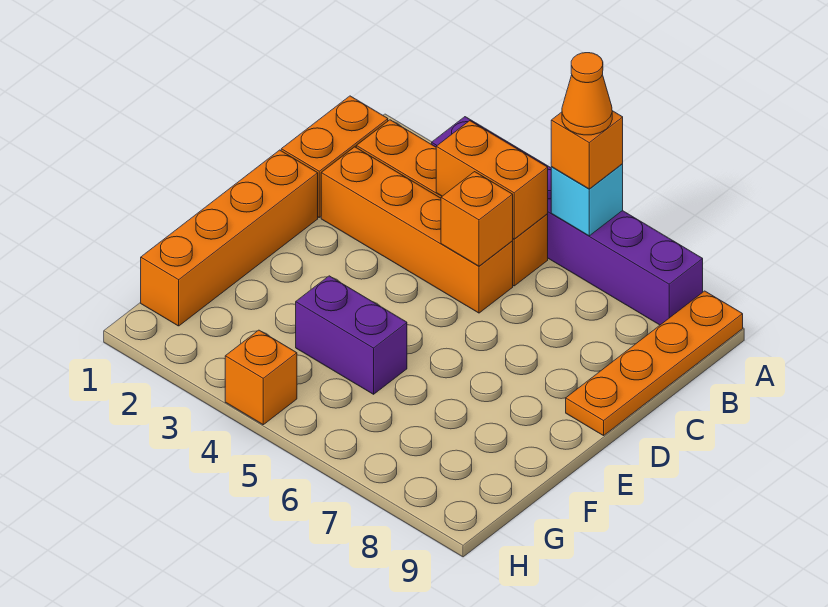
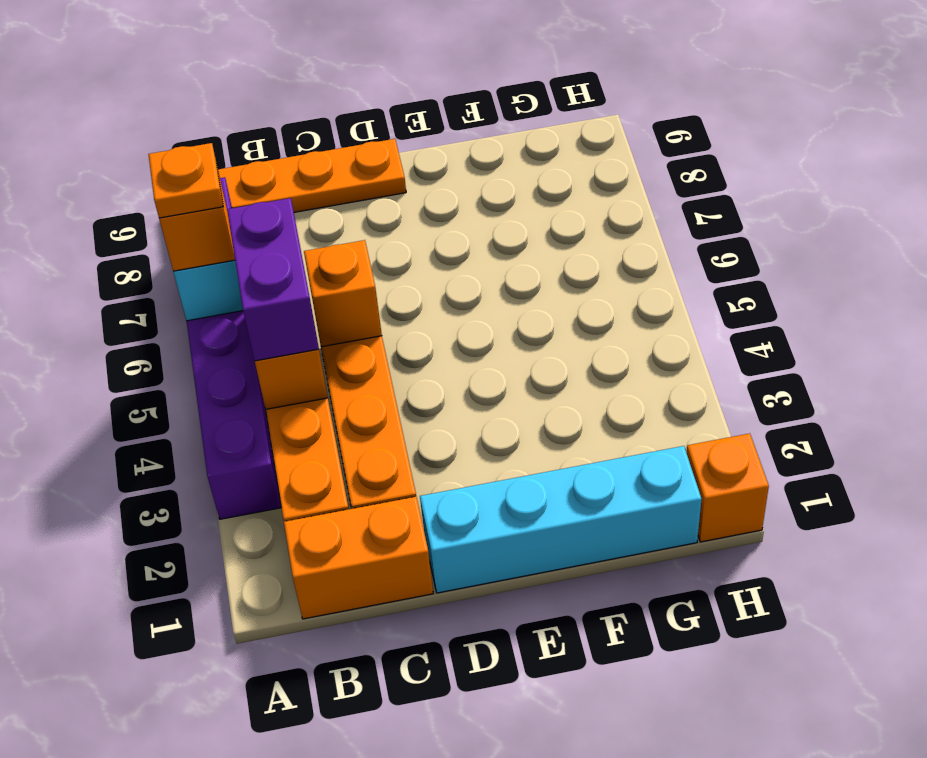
orange cone A6 level 4 -> orange plate A6 level 4
orange brick D1:G1 level 1 -> cyan brick D1:G1 level 1
purple brick F4:F5 level 1 -> purple brick B4:B5 level 3
orange brick H4 level 1 -> orange brick H1 level 1

